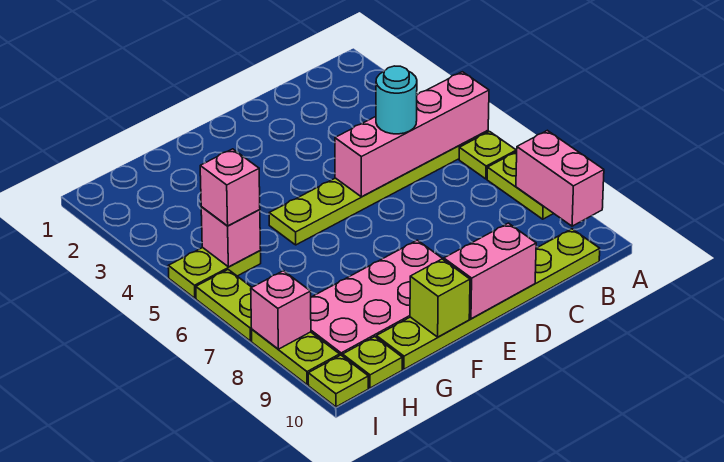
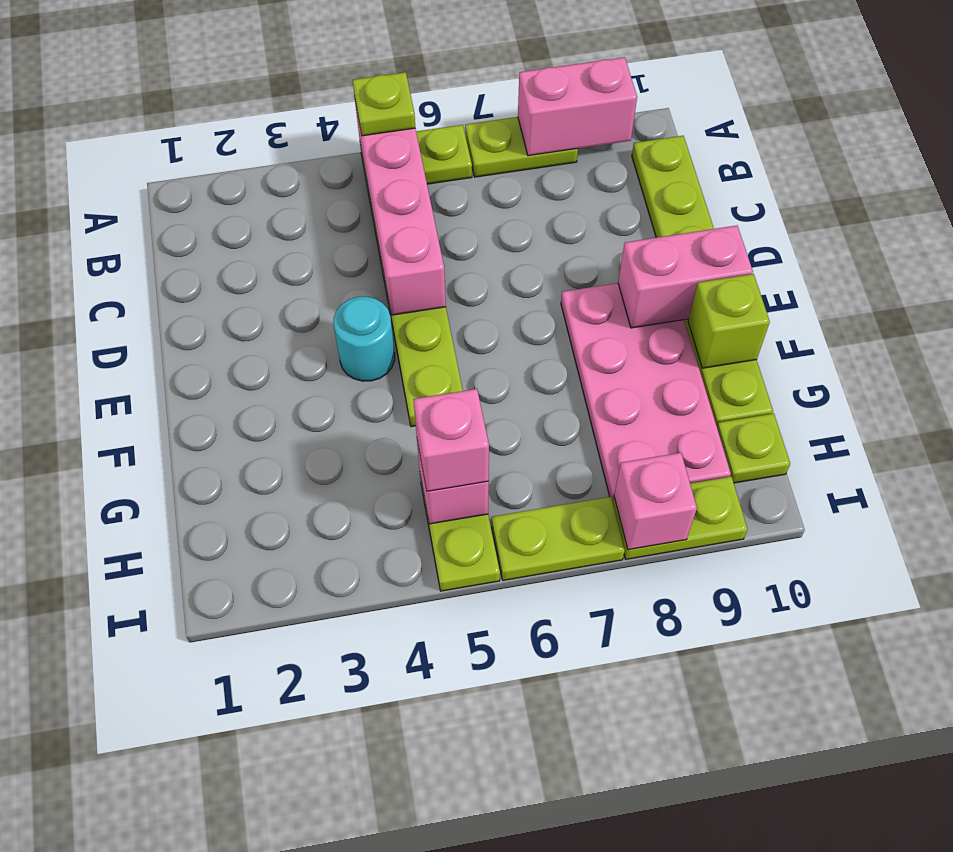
cyan round brick C5 level 3 -> cyan round brick E4 level 1
pink brick D10:E10 level 2 -> pink brick E9:E10 level 2
lime plate I10 level 1 -> lime plate A5 level 3

